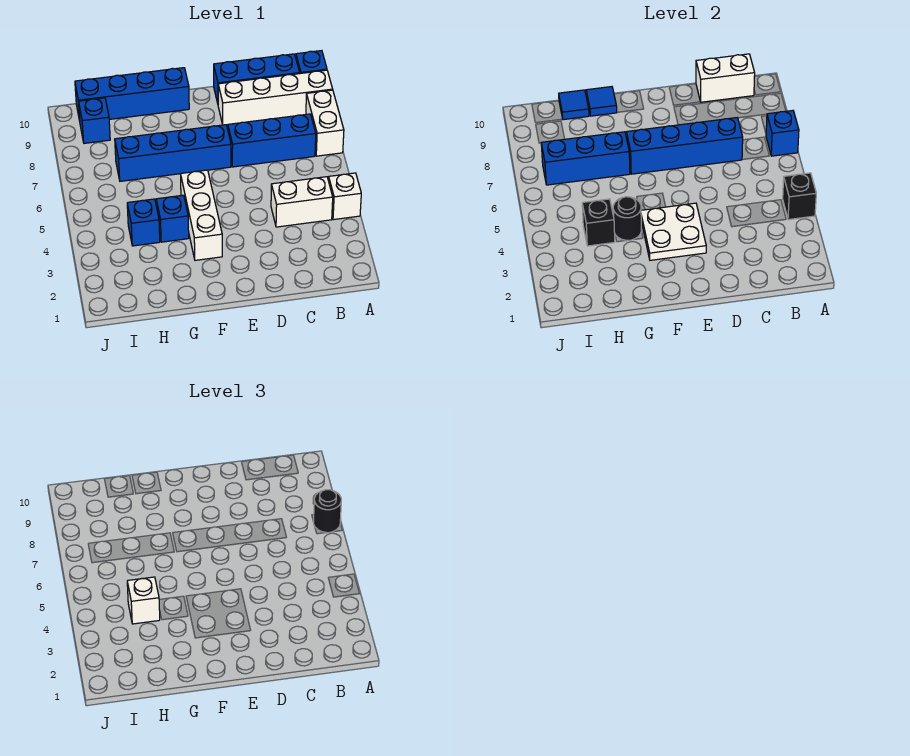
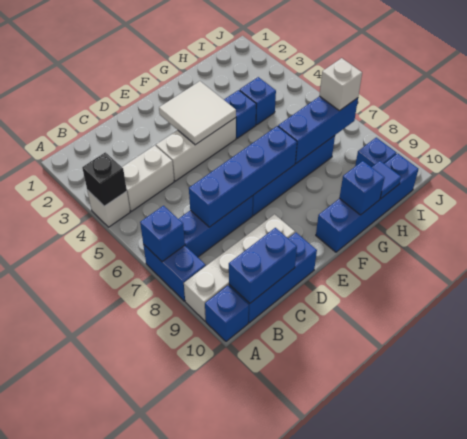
white brick A7:A8 level 1 -> blue brick A7:A8 level 1
black round brick A7 level 3 -> none
white brick B10:C10 level 2 -> blue brick B10:C10 level 2
white plate E3:F4 level 2 -> white tile E3:F4 level 2
white brick F3:F5 level 1 -> white brick D4:F4 level 1
black round brick G4 level 2 -> none
blue tile G10 level 2 -> blue brick G10 level 2
black brick H4 level 2 -> none
white brick H4 level 3 -> white brick I7 level 3

